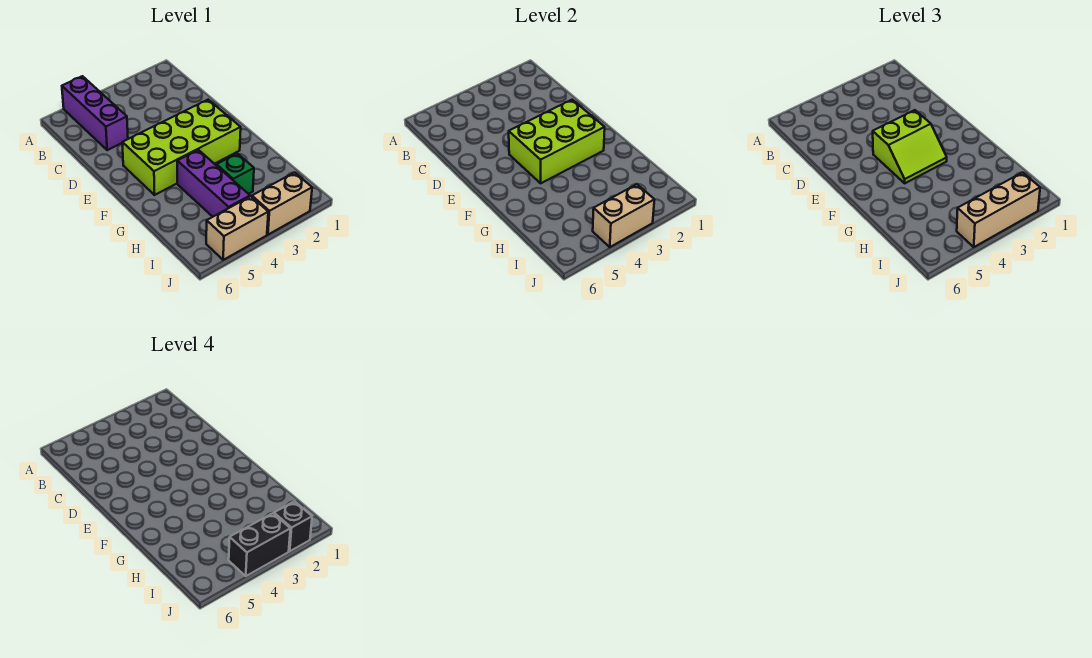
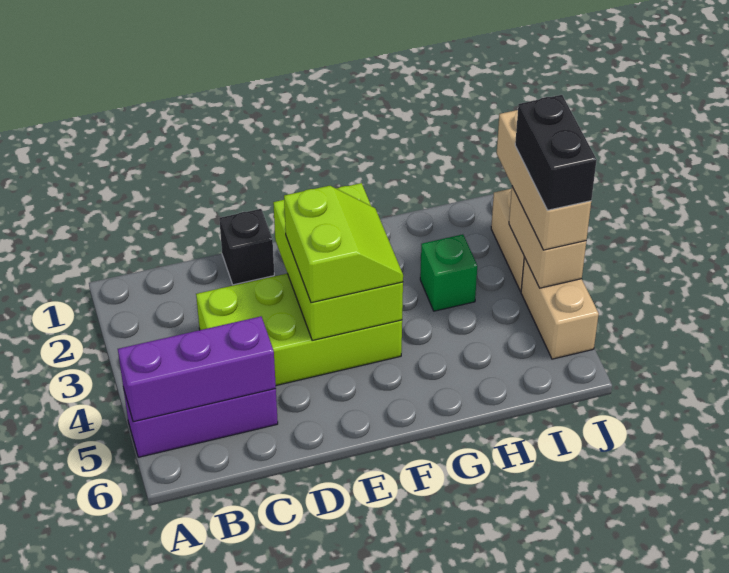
lime brick E2:F5 level 1 -> lime brick C3:F4 level 1
purple brick G4:I4 level 1 -> purple brick A5:C5 level 2
black brick J2 level 4 -> black brick D1 level 1

